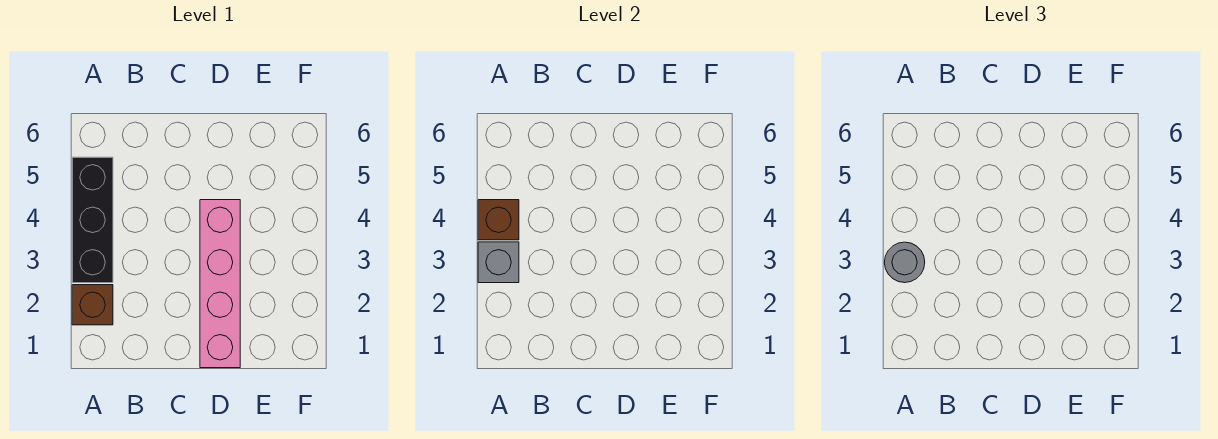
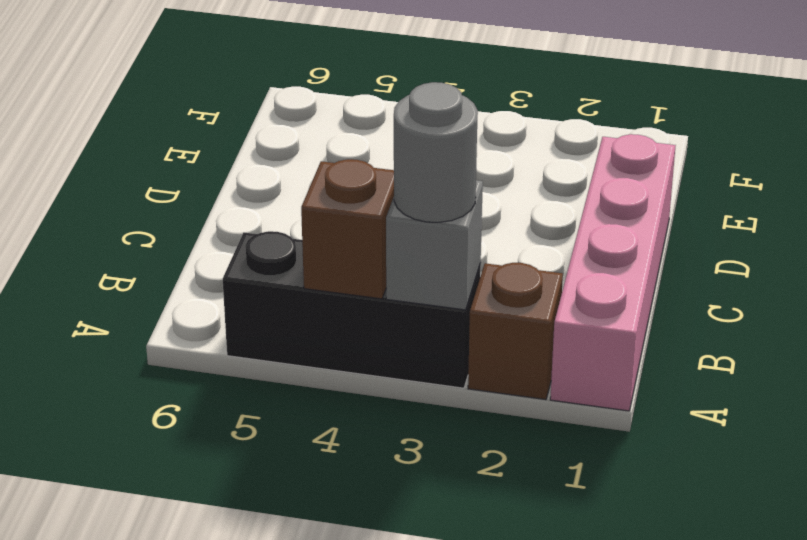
pink brick D1:D4 level 1 -> pink brick A1:D1 level 1

